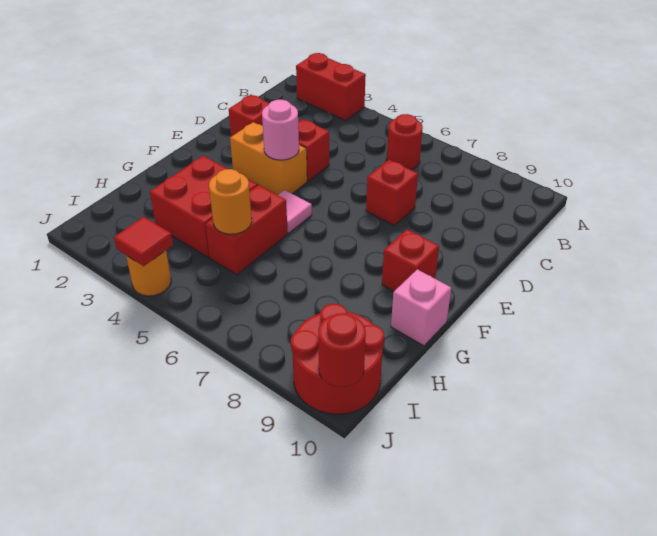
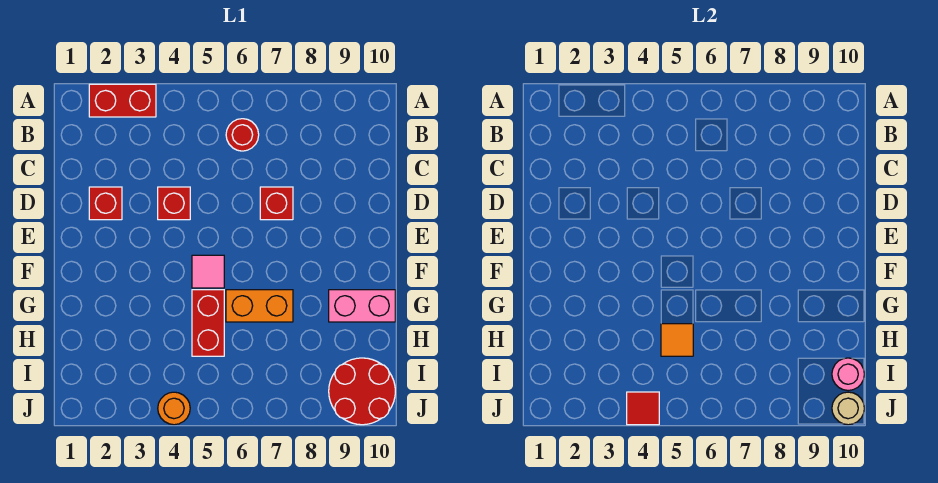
orange brick E3:E4 level 1 -> orange brick G6:G7 level 1
pink round brick E4 level 2 -> pink round brick I10 level 2
red brick F9 level 1 -> none
red brick G3:H4 level 1 -> none
pink brick G10 level 1 -> pink brick G9:G10 level 1
orange round brick H5 level 2 -> orange tile H5 level 2
red round brick J10 level 2 -> tan round brick J10 level 2

